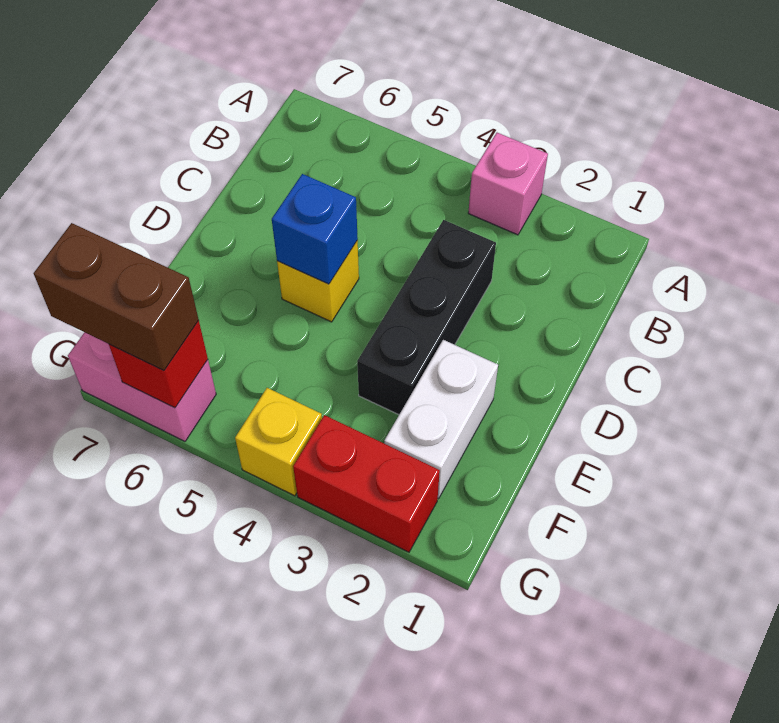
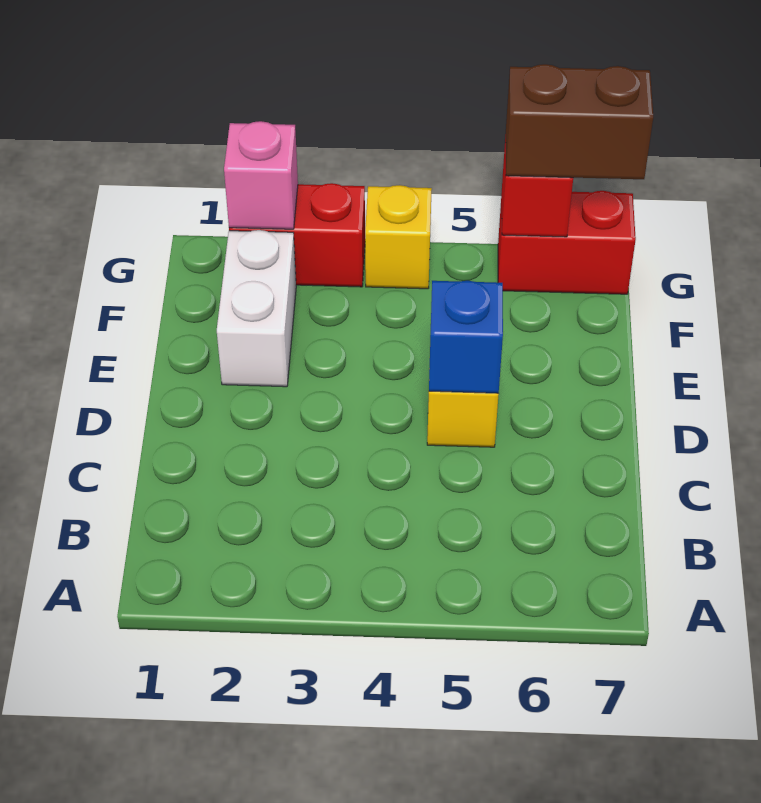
pink brick A3 level 1 -> pink brick G2 level 2
black brick C3:E3 level 1 -> none
pink brick G6:G7 level 1 -> red brick G6:G7 level 1

